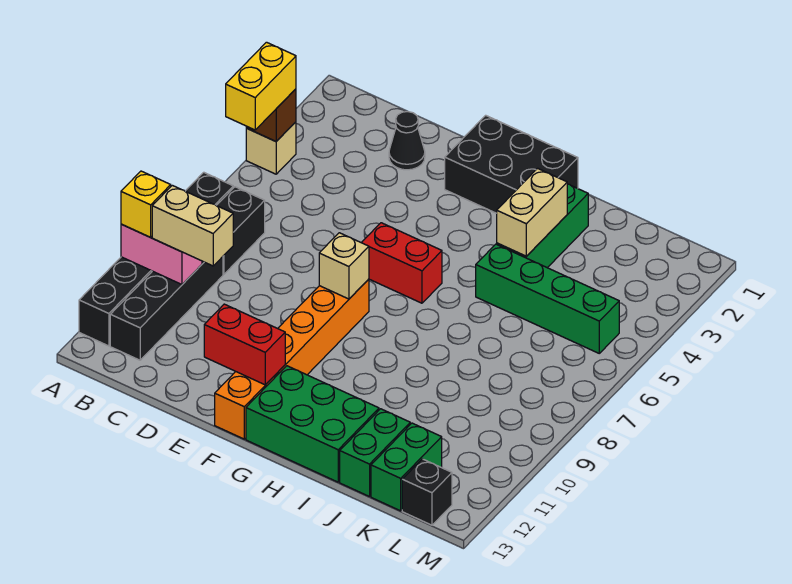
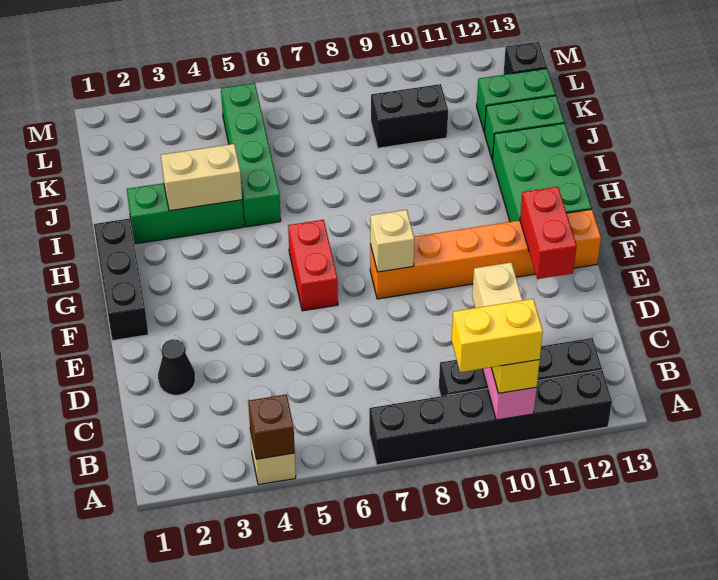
yellow brick A4:A5 level 3 -> yellow brick A9:A10 level 4
black brick B7:B8 level 1 -> black brick K9:K10 level 1
black brick F1:H2 level 1 -> black brick F1:H1 level 1

